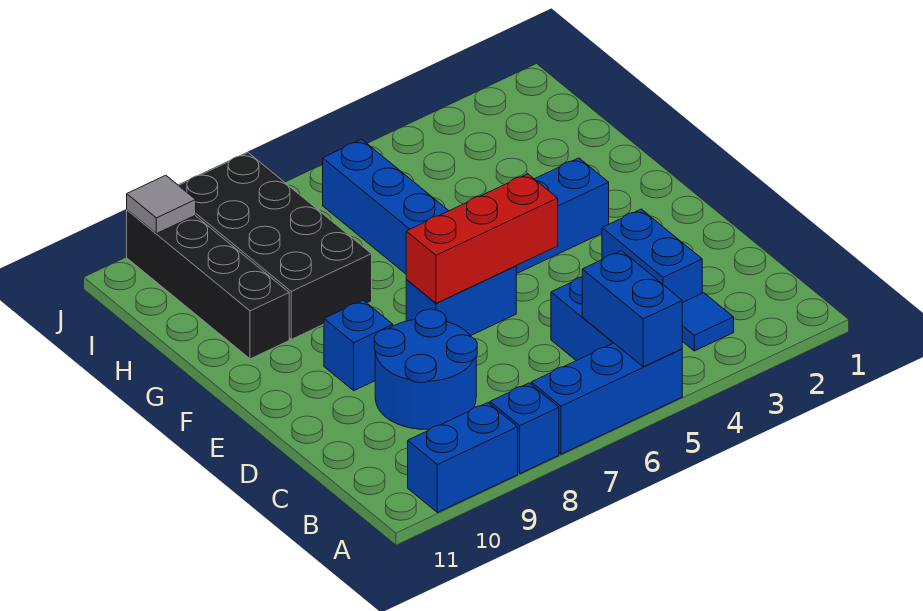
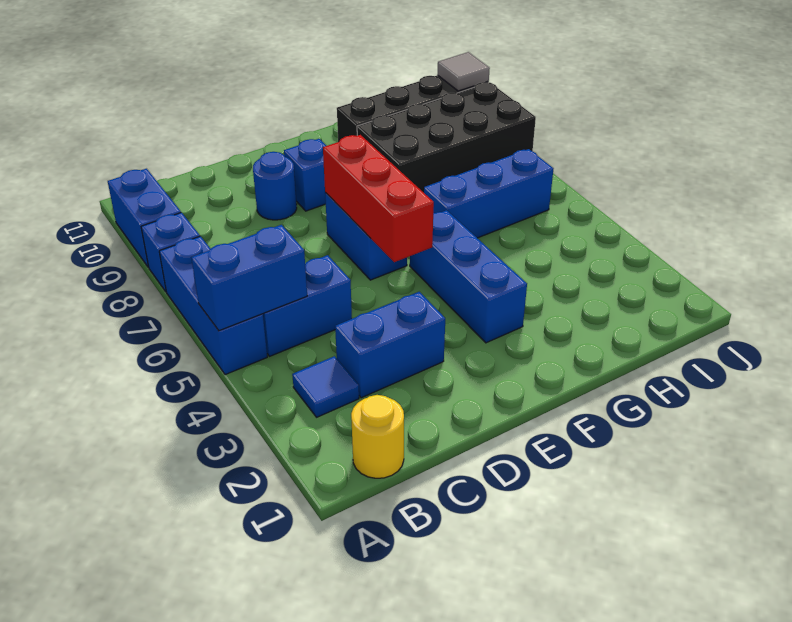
none -> yellow round brick B1 level 1
blue round brick C8:D9 level 1 -> blue round brick D9 level 1

